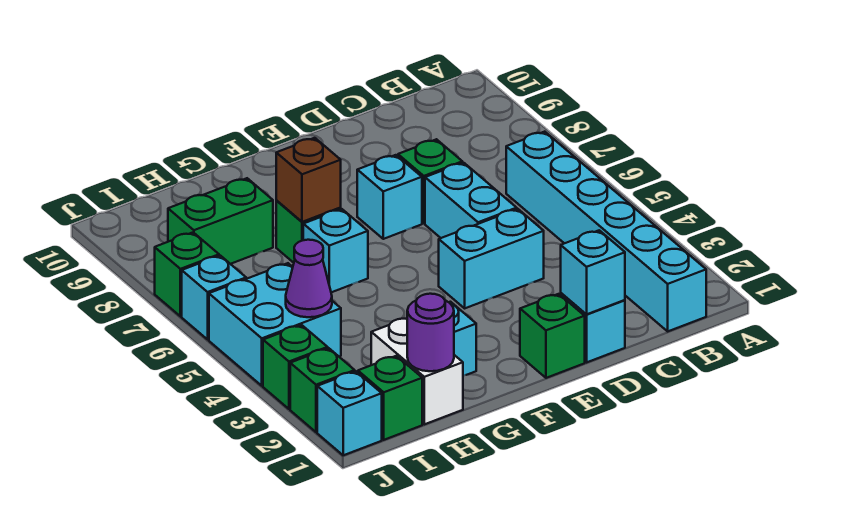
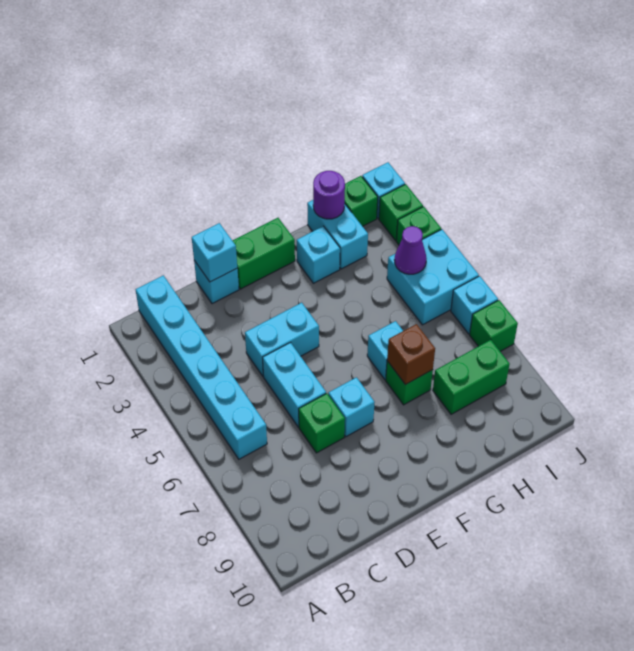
green brick E1 level 1 -> green brick E1:F1 level 1
white brick H1:H2 level 1 -> cyan brick H1:H2 level 1

